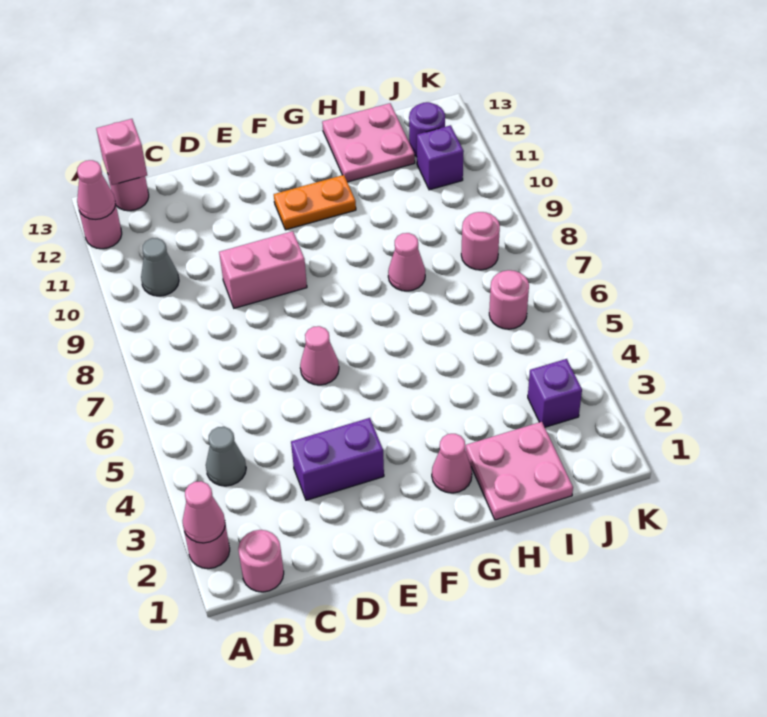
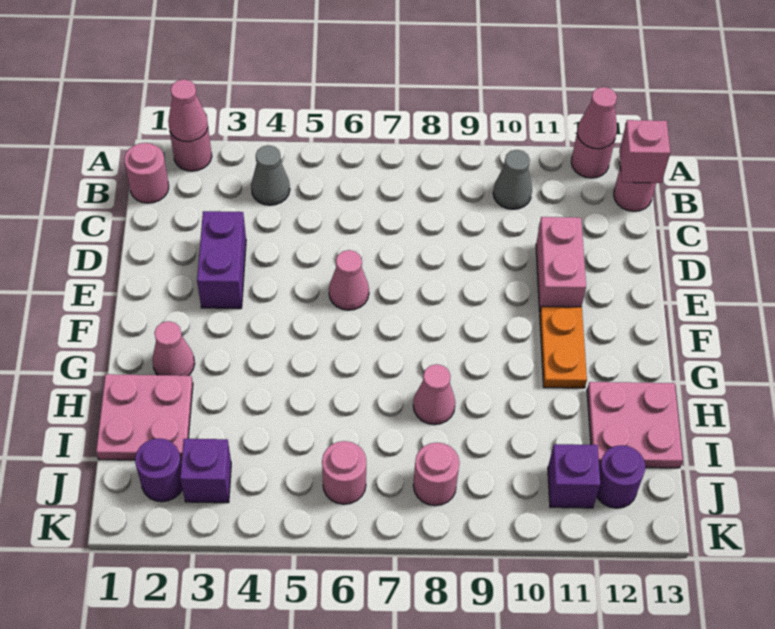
pink brick D9:E9 level 1 -> pink brick D11:E11 level 1
none -> purple round brick J2 level 1

